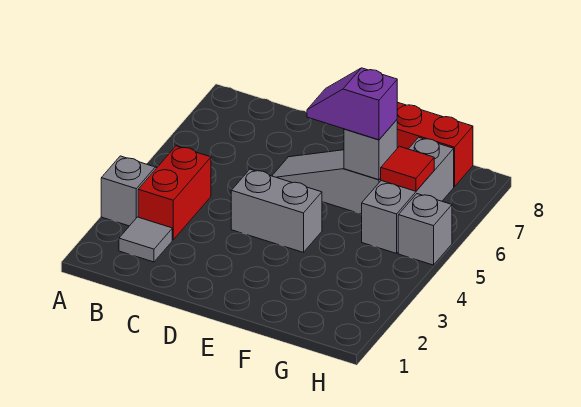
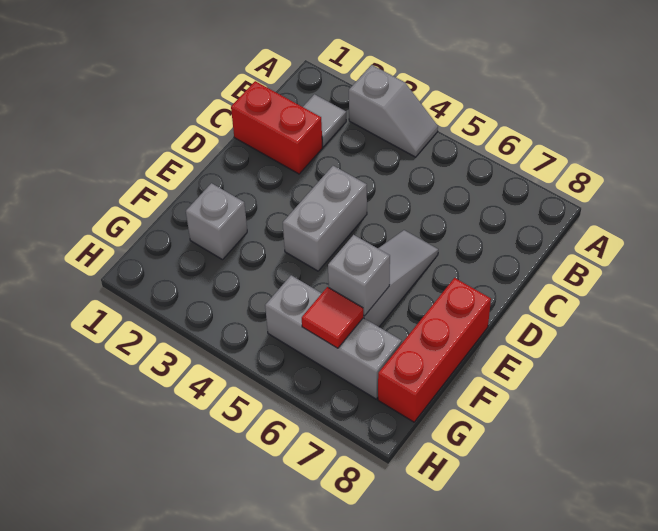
red brick B3:B4 level 1 -> red brick C1:C2 level 1
purple slope E6:F6 level 3 top F -> none
grey brick H5 level 1 -> grey brick F2 level 1

